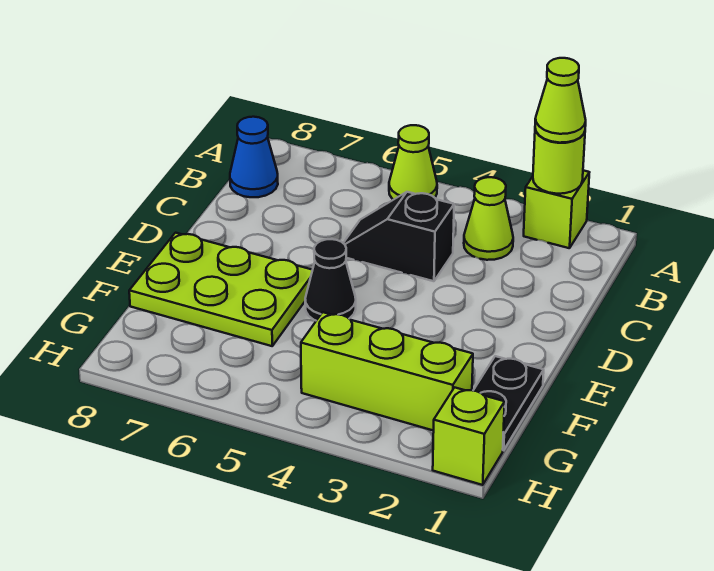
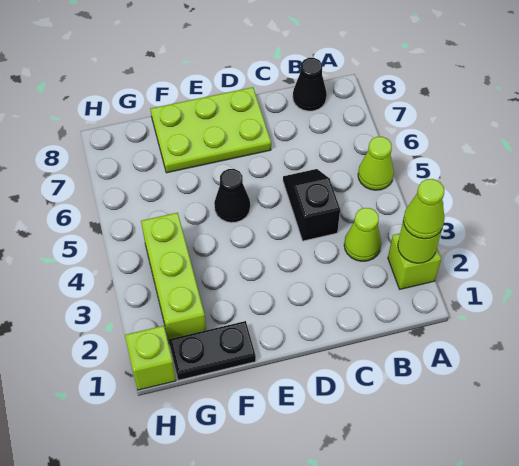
blue cone B8 level 1 -> black cone B8 level 1
lime plate E6:F8 level 1 -> lime plate D7:F8 level 1

